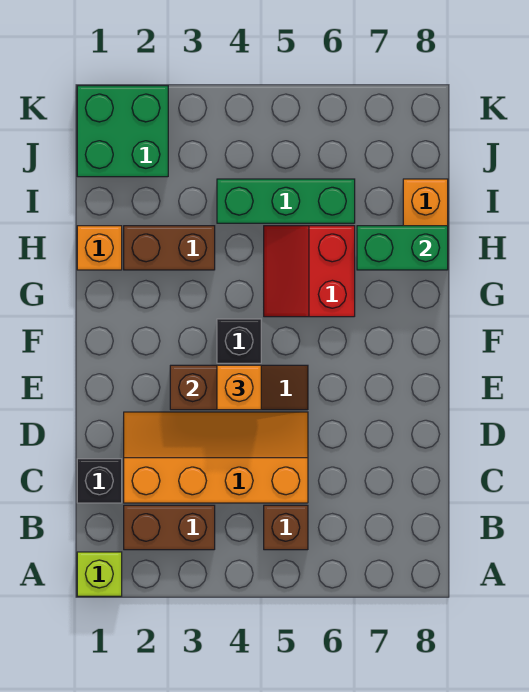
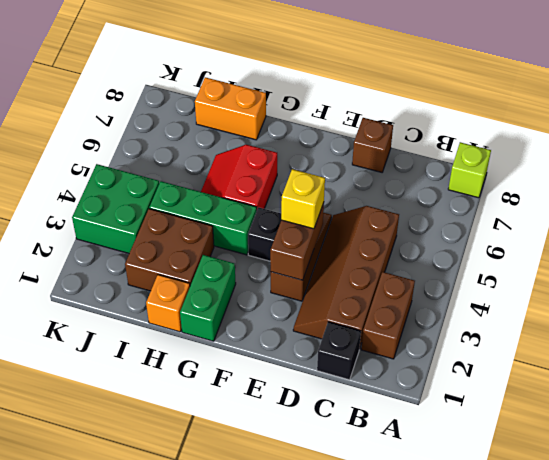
lime brick A1 level 1 -> lime brick A8 level 1
brown brick B5 level 1 -> brown brick D8 level 1
orange slope C2:D5 level 1 top C -> brown slope C2:D5 level 1 top C
orange brick E4 level 3 -> yellow brick E4 level 3
red slope G5:H6 level 1 top 6 -> red slope G5:H6 level 1 top G
brown brick H2:H3 level 1 -> brown brick H2:I3 level 1
green brick H7:H8 level 2 -> green brick G1:G2 level 1
green brick I4:I6 level 1 -> green brick G4:I4 level 1
green brick J1:K2 level 1 -> green brick J3:K4 level 1

